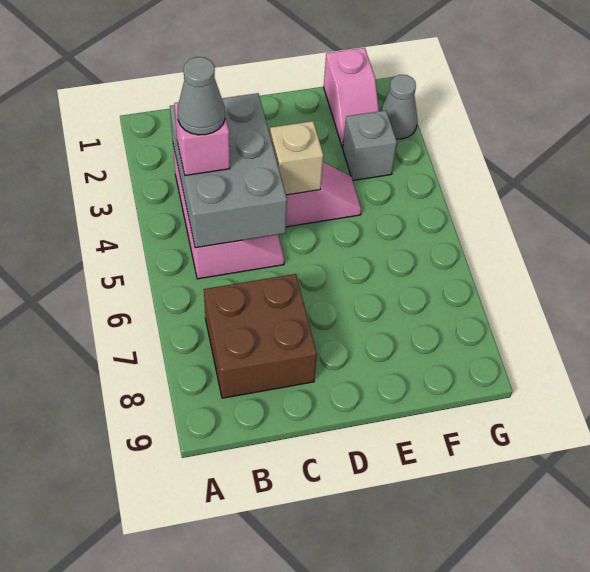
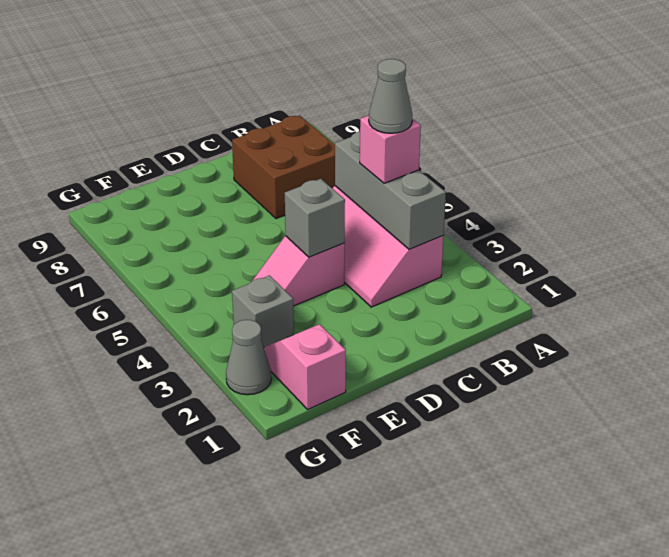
grey brick B3:C5 level 2 -> grey brick B3:B5 level 2
tan brick D4 level 2 -> grey brick D4 level 2

